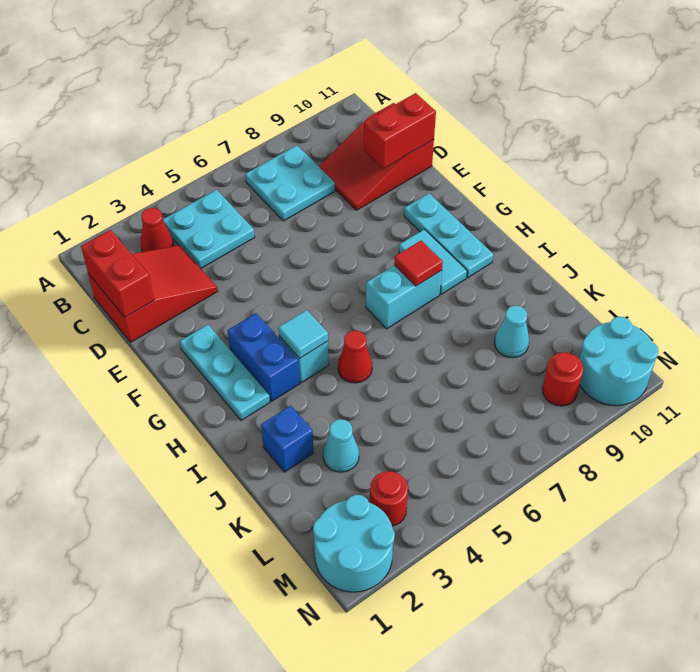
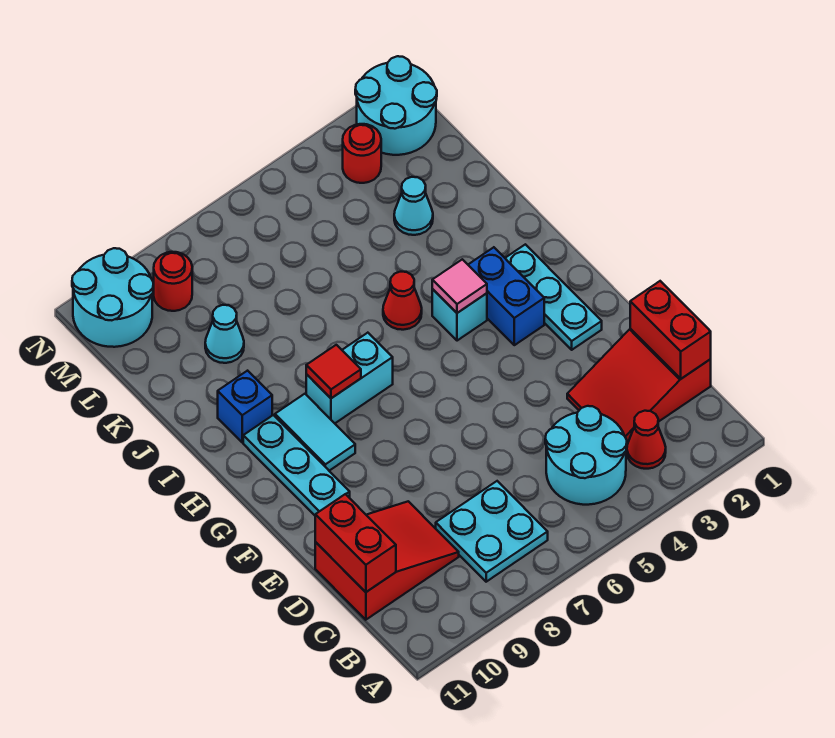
cyan plate B4:C5 level 1 -> cyan round brick B4:C5 level 1
red brick D10:D11 level 2 -> red brick C11:D11 level 2
cyan tile H4 level 2 -> pink tile H4 level 2
blue brick J2 level 1 -> blue brick I10 level 1

